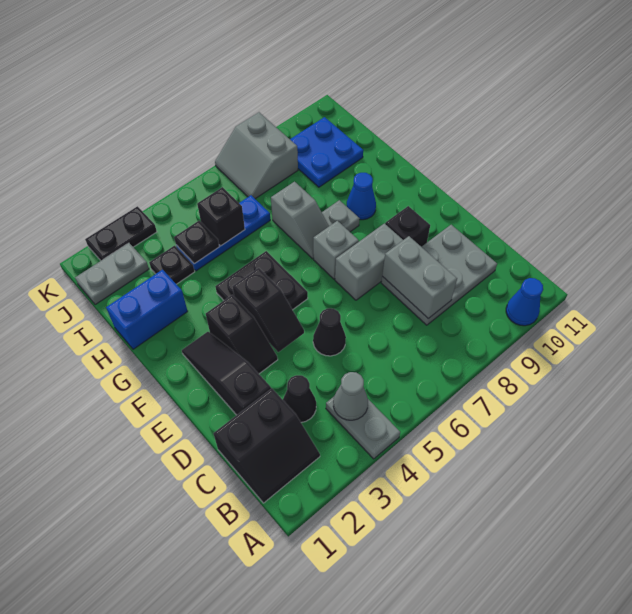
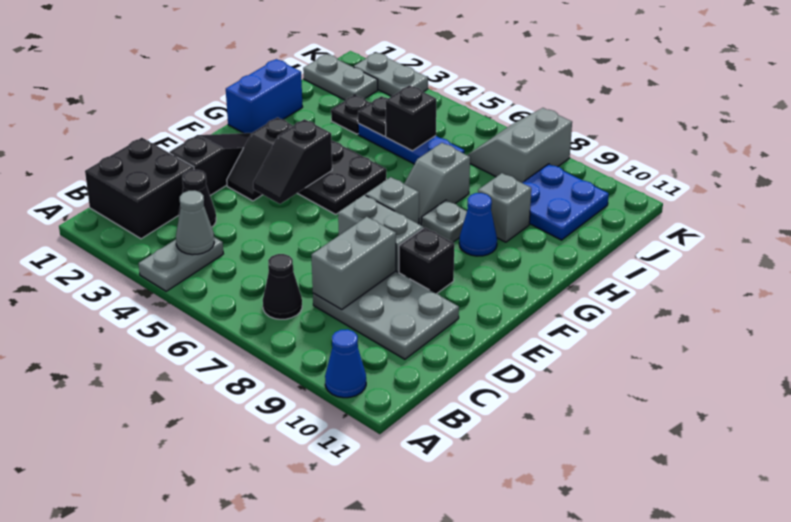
black slope B1:C2 level 1 top C -> black brick B1:C2 level 1
black cone D5 level 1 -> black cone B7 level 1
blue brick H1:H2 level 1 -> blue brick G1:H1 level 1
none -> grey brick H9 level 1
black plate K2:K3 level 1 -> grey plate K2:K3 level 1

